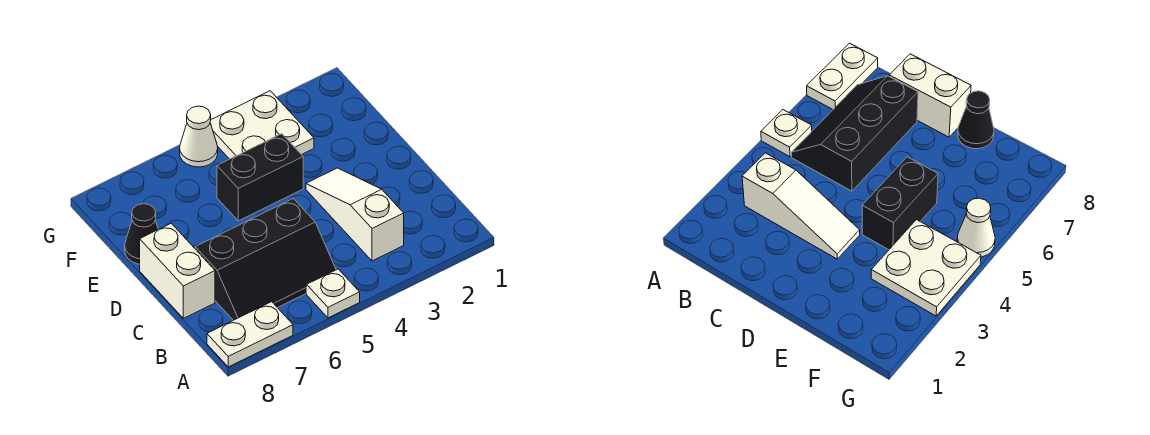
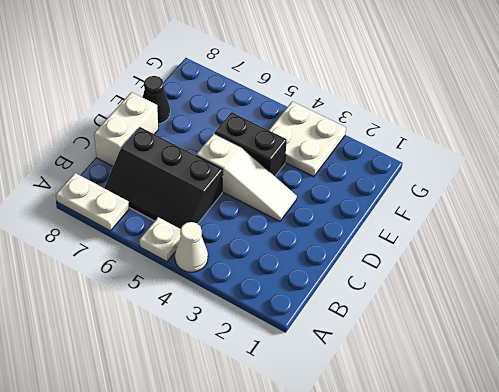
white slope B3:D3 level 1 top B -> white slope D3:D5 level 1 top 5
white cone G5 level 1 -> white cone A4 level 1

